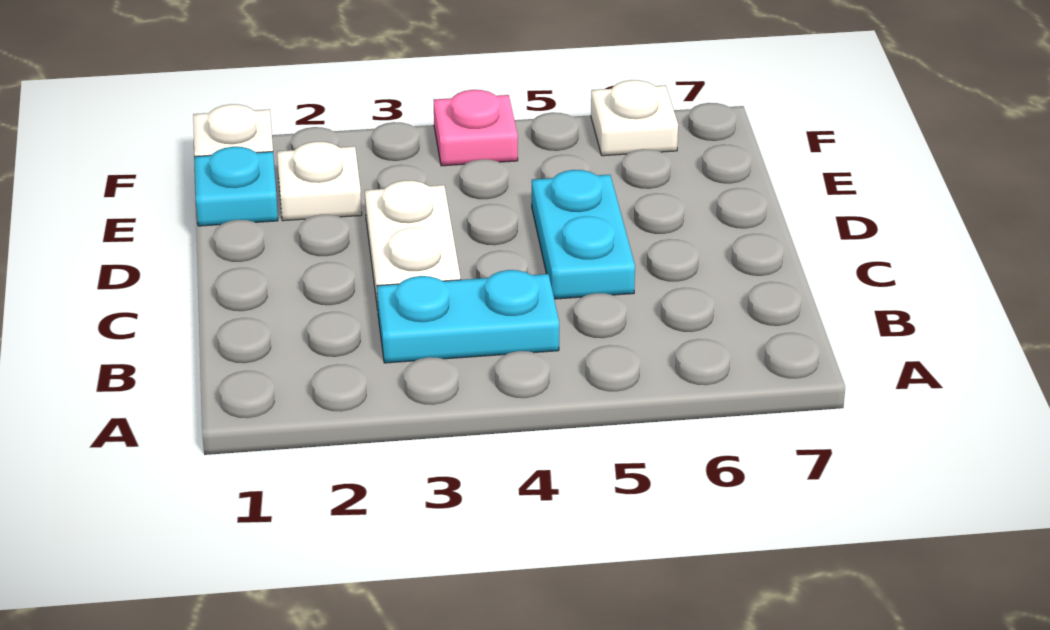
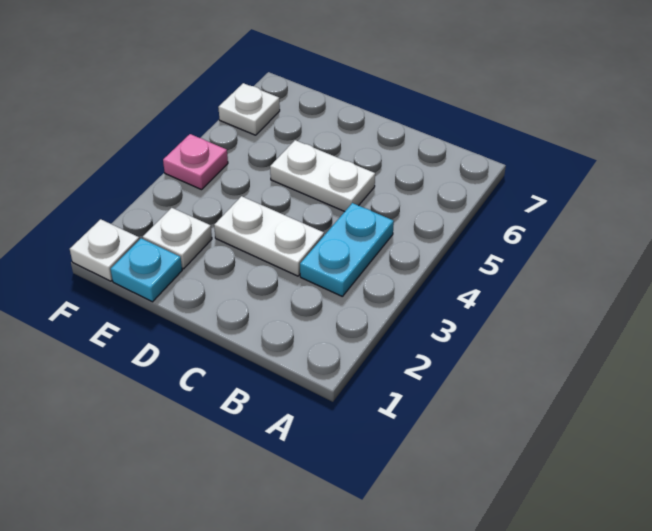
cyan plate C5:D5 level 1 -> white plate C5:D5 level 1

